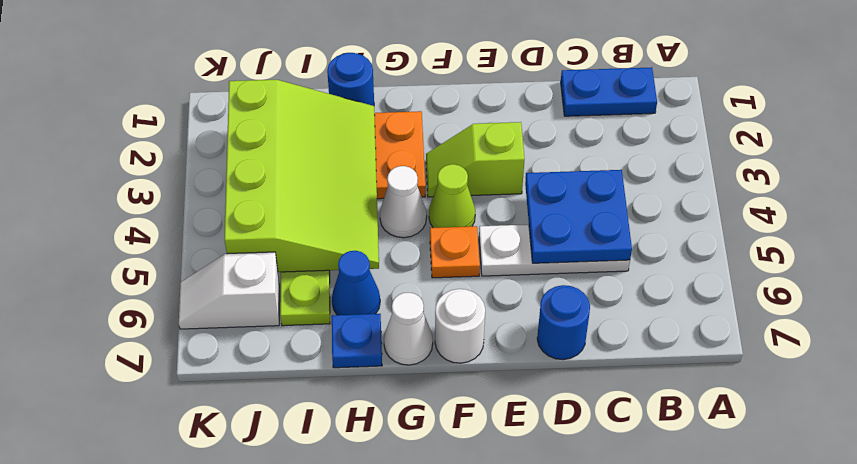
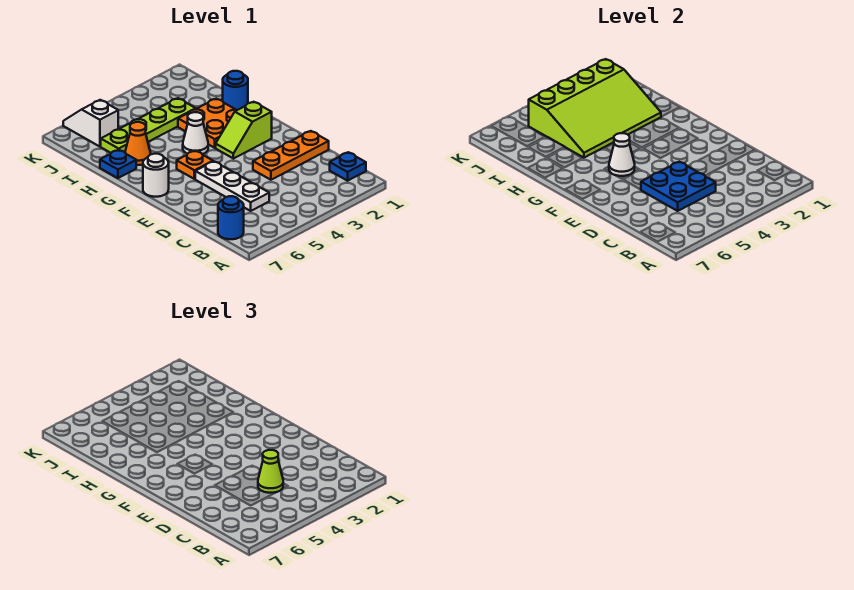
blue plate B1:C1 level 1 -> blue plate B1 level 1
none -> orange plate D1:D3 level 1
blue round brick D7 level 1 -> blue round brick B7 level 1
lime slope E3:F3 level 1 top E -> lime slope F2:F3 level 1 top 2
lime cone F4 level 1 -> lime cone C4 level 3
white cone G7 level 1 -> white cone F5 level 2
blue cone H6 level 1 -> orange cone H6 level 1

